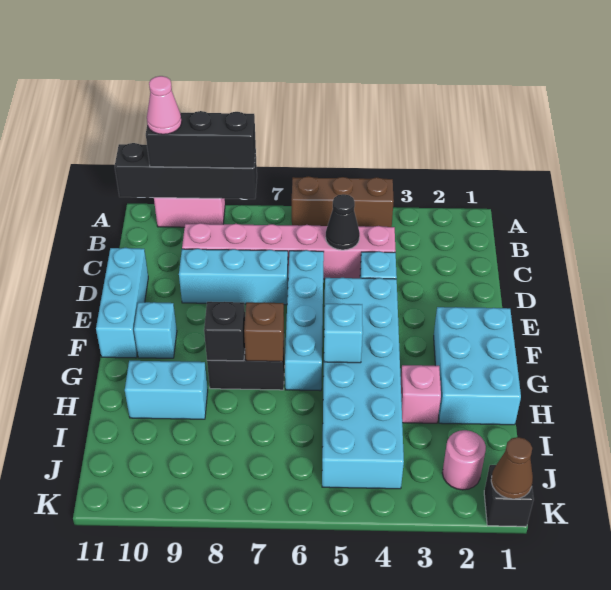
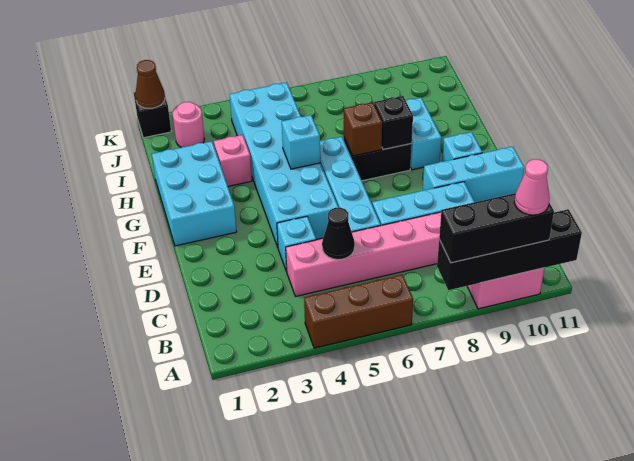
cyan brick D11:F11 level 1 -> cyan brick E9:E11 level 1
cyan brick H9:H10 level 1 -> cyan brick G9:H9 level 1

